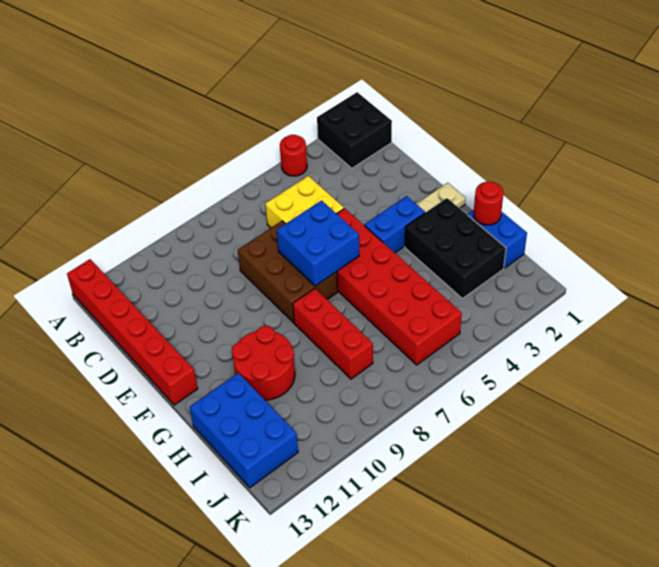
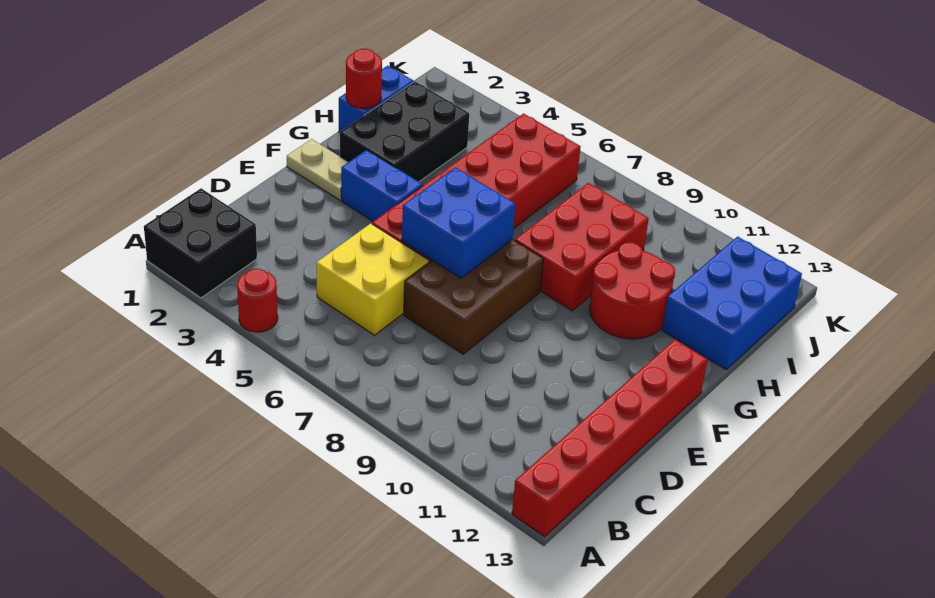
red brick G8:I8 level 1 -> red brick G8:I9 level 1

